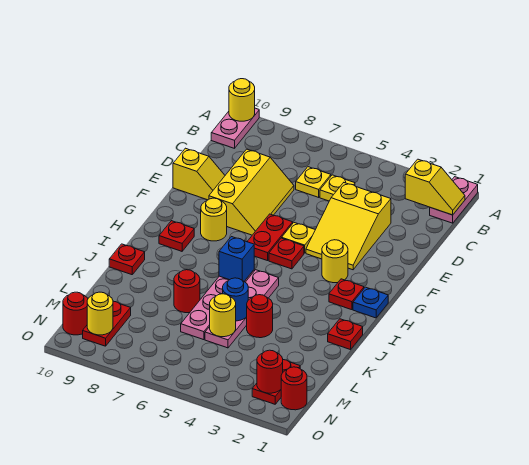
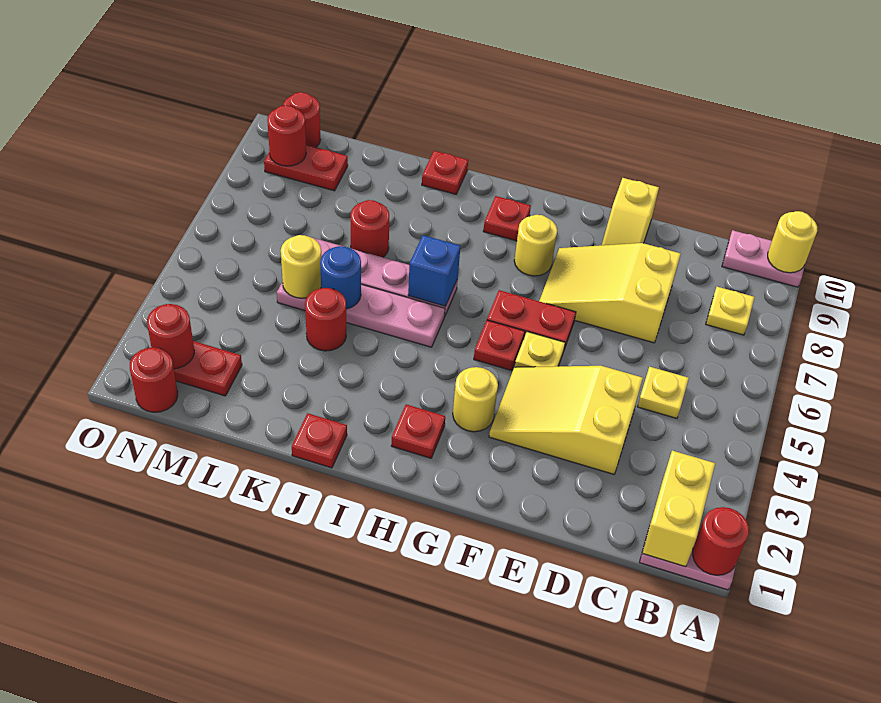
none -> red round brick A1 level 2
yellow slope B1:B2 level 2 top 2 -> yellow brick B1:B2 level 2
yellow plate C6 level 1 -> yellow plate B8 level 1
yellow slope D7:F8 level 1 top 8 -> yellow slope D7:F8 level 1 top D
blue plate H1 level 1 -> none
yellow round brick N9 level 2 -> red round brick N9 level 2

